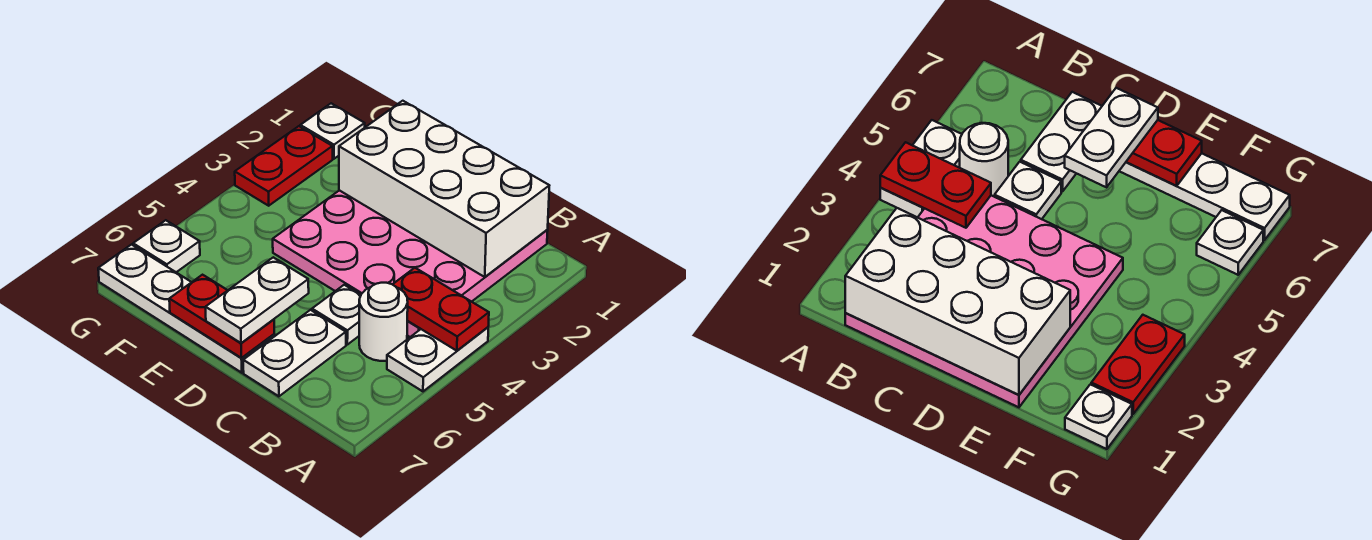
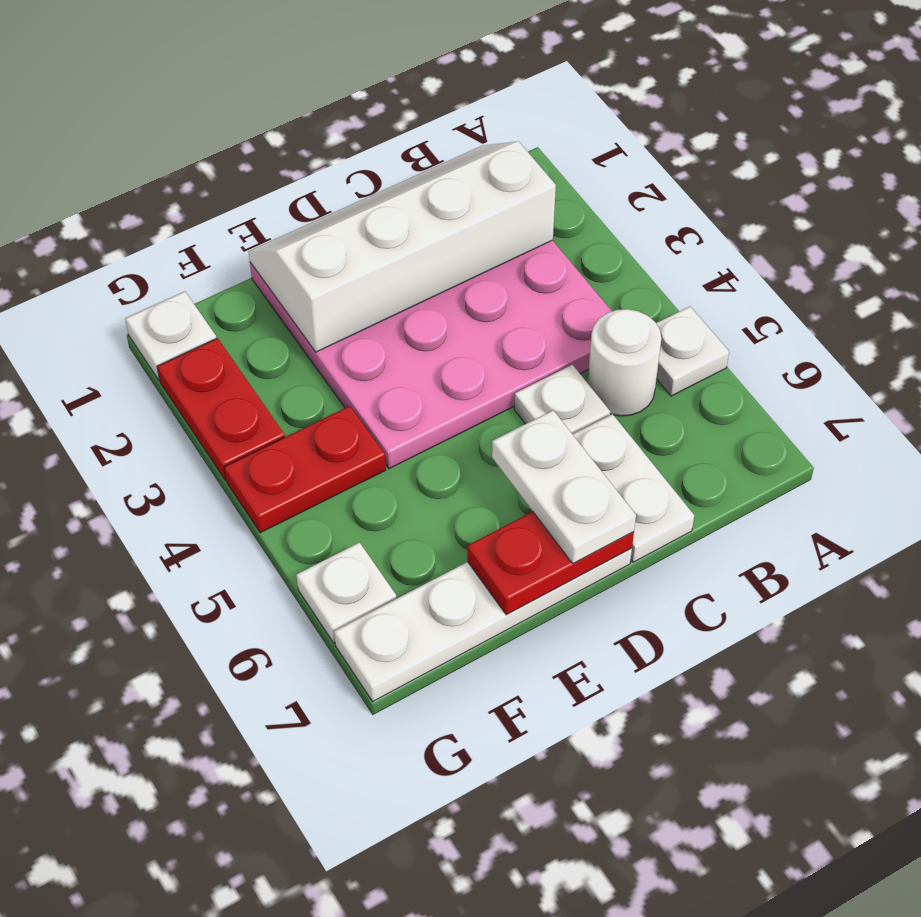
white plate A4:A5 level 1 -> white plate A5 level 1
red plate A4:B4 level 2 -> red plate F4:G4 level 1
white brick B1:E2 level 2 -> white slope B1:E2 level 2 top 2

